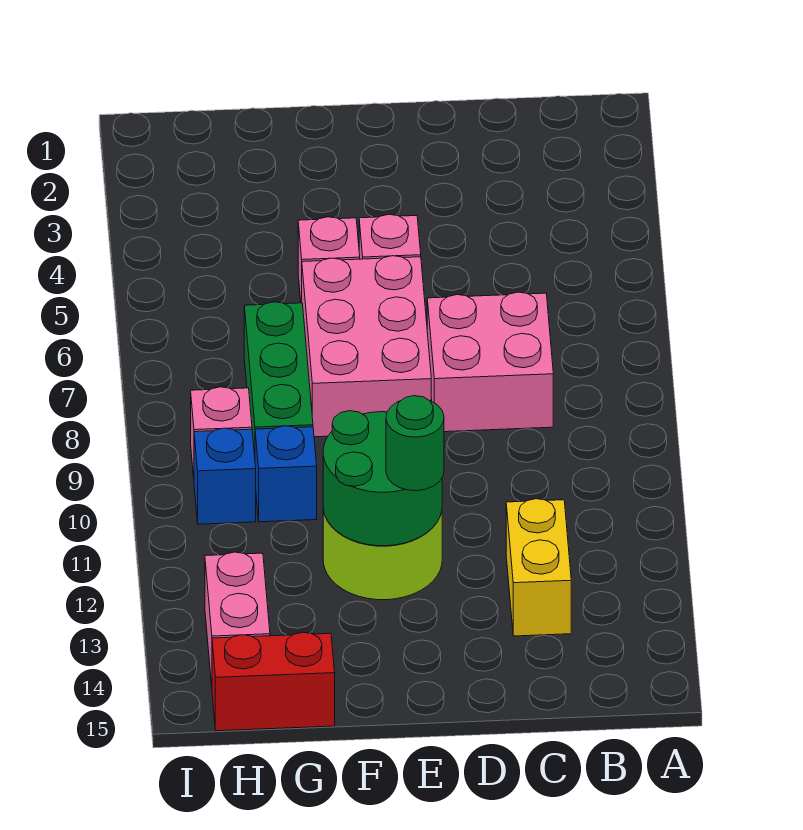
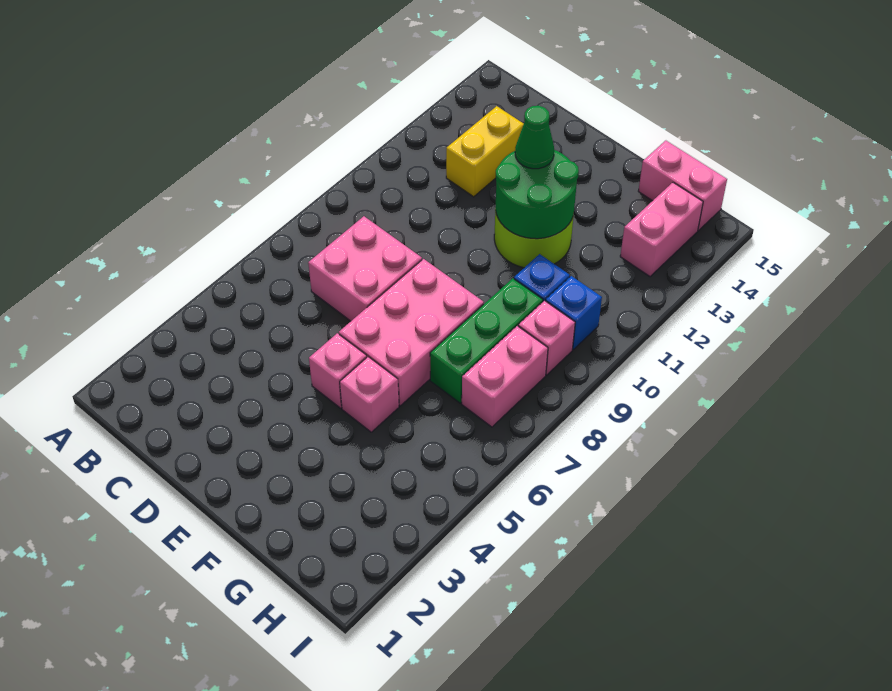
green round brick E12 level 3 -> green cone E12 level 3
red brick G15:H15 level 1 -> pink brick G15:H15 level 1
none -> pink brick H7:H8 level 1

